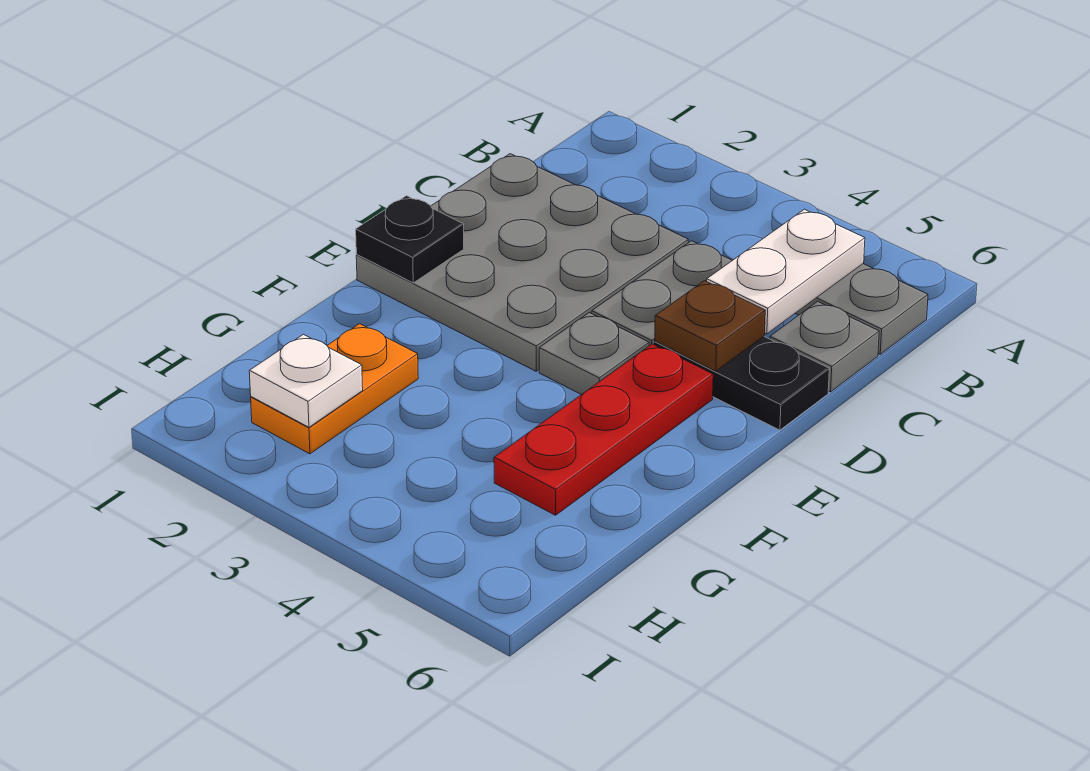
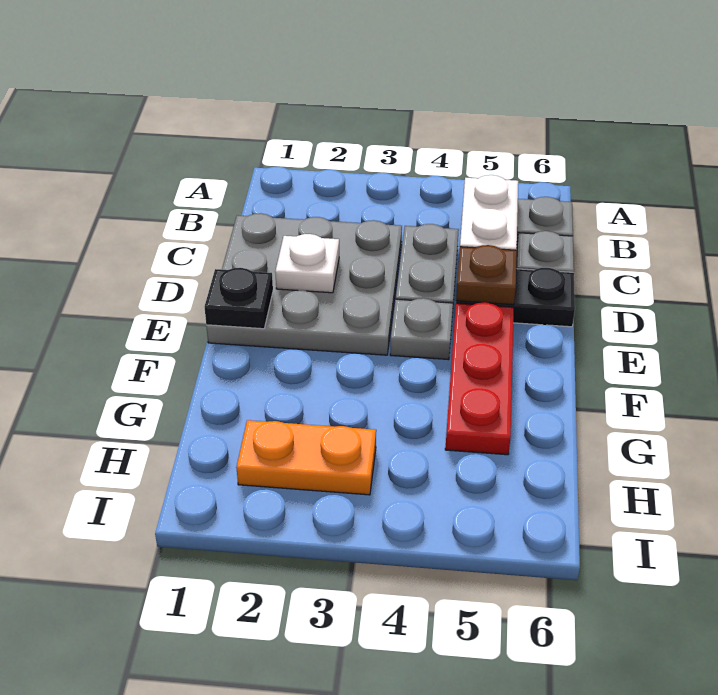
orange plate G2:H2 level 1 -> orange plate H2:H3 level 1
white plate H2 level 2 -> white plate D2 level 2

